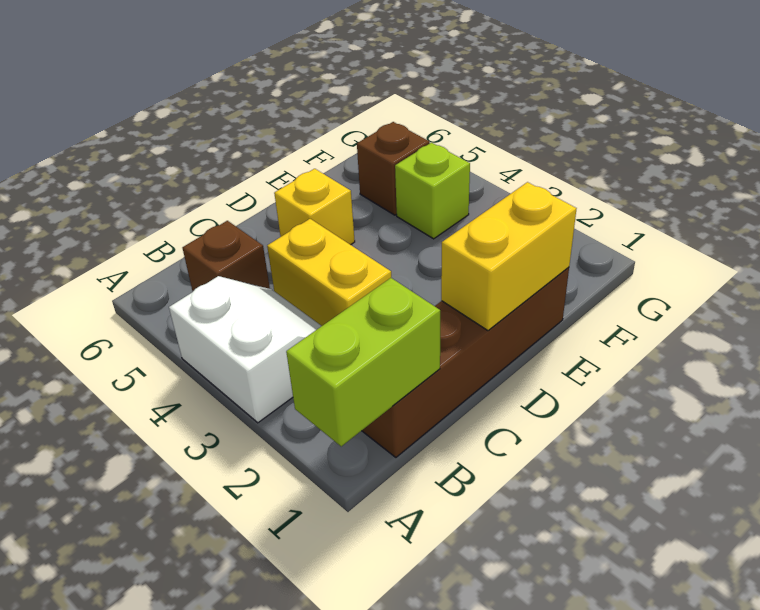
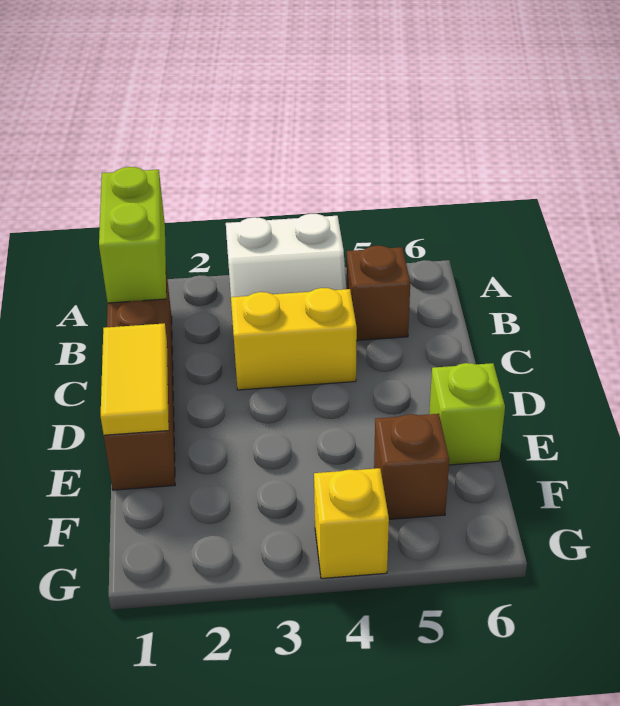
yellow brick D1:E1 level 2 -> yellow tile D1:E1 level 2
yellow brick D5 level 1 -> yellow brick G4 level 1
lime brick F4 level 1 -> lime brick E6 level 1

